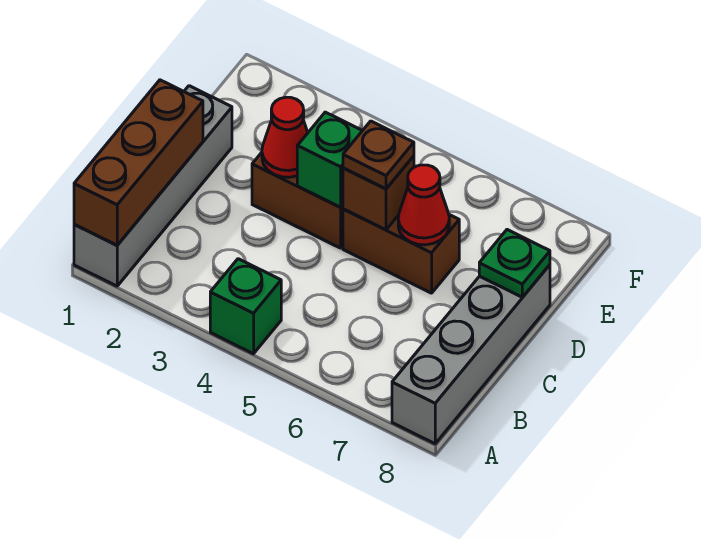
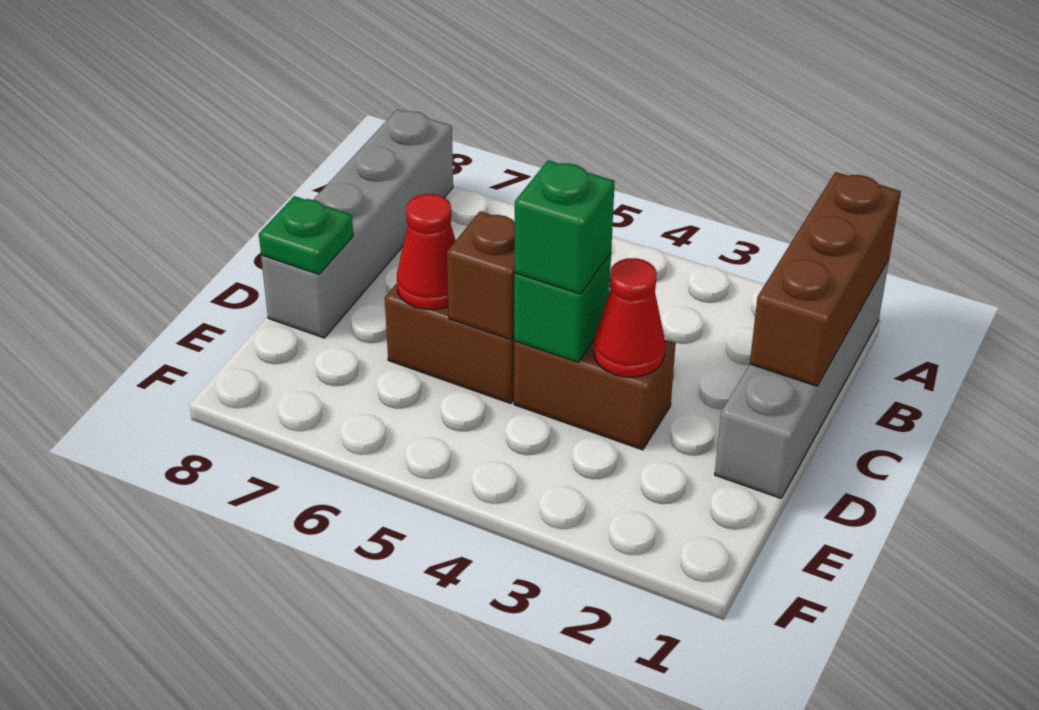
green brick A4 level 1 -> green brick D4 level 3
brown plate D5 level 3 -> none

